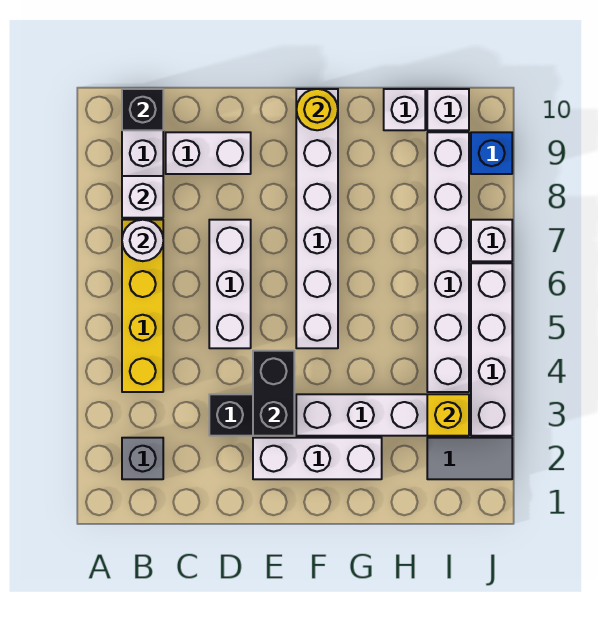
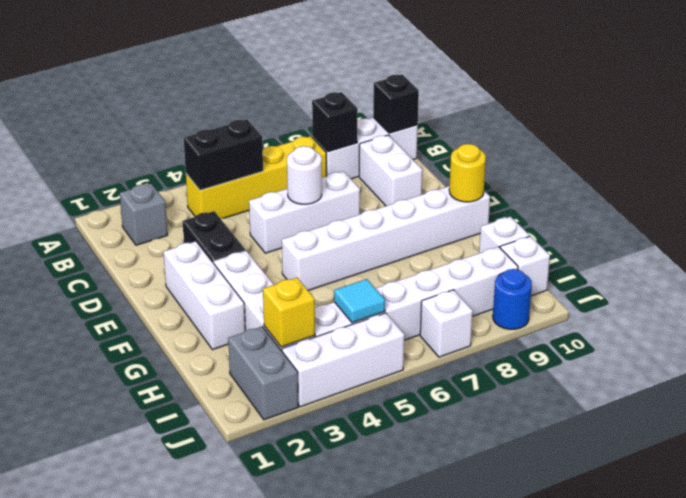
white round brick B7 level 2 -> white round brick D6 level 2
white brick B8 level 2 -> black brick B8 level 2
black brick E3:E4 level 2 -> black brick B4:B5 level 2
grey tile I2:J2 level 1 -> grey brick I2:J2 level 1
none -> cyan tile I5 level 2
white brick J3:J6 level 1 -> white brick J3:J5 level 1
blue brick J9 level 1 -> blue round brick J9 level 1

